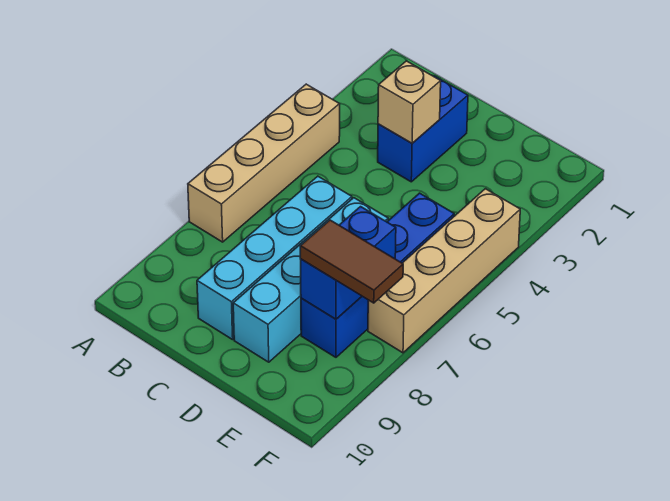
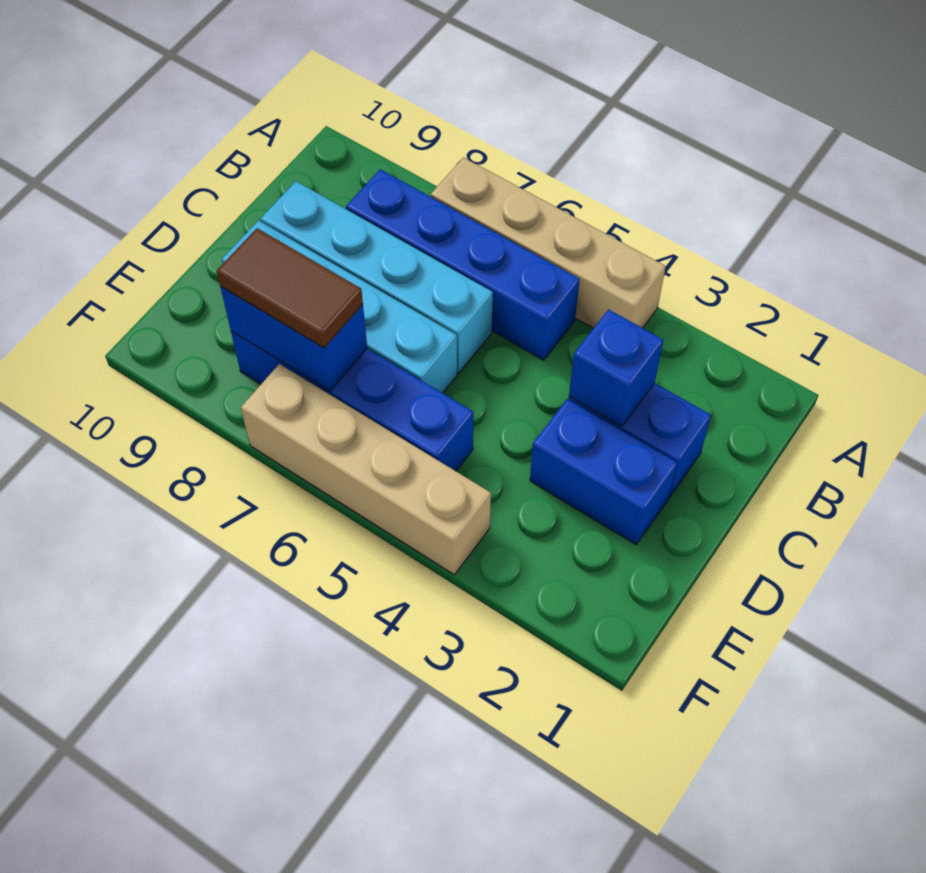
none -> blue brick B5:B8 level 1
tan brick C3 level 2 -> blue brick C3 level 2
none -> blue brick D2:D3 level 1
brown tile E8:F8 level 3 -> brown tile E7:E8 level 3

